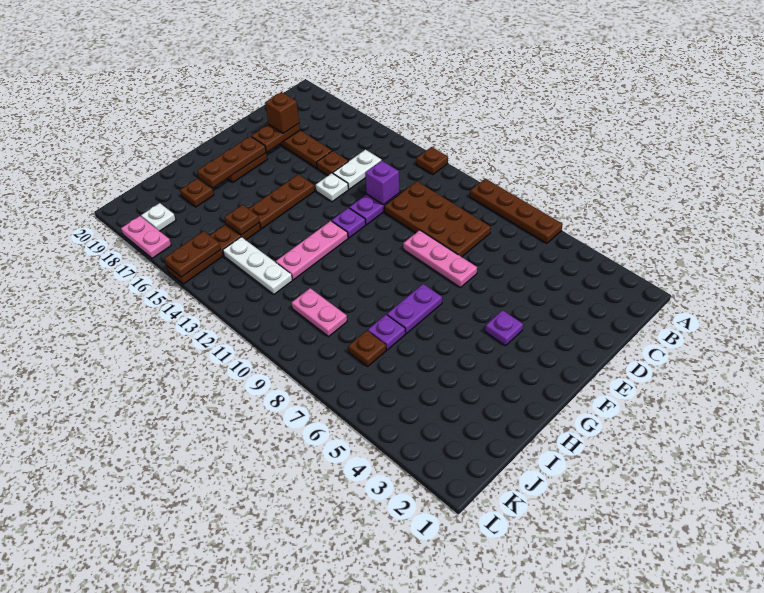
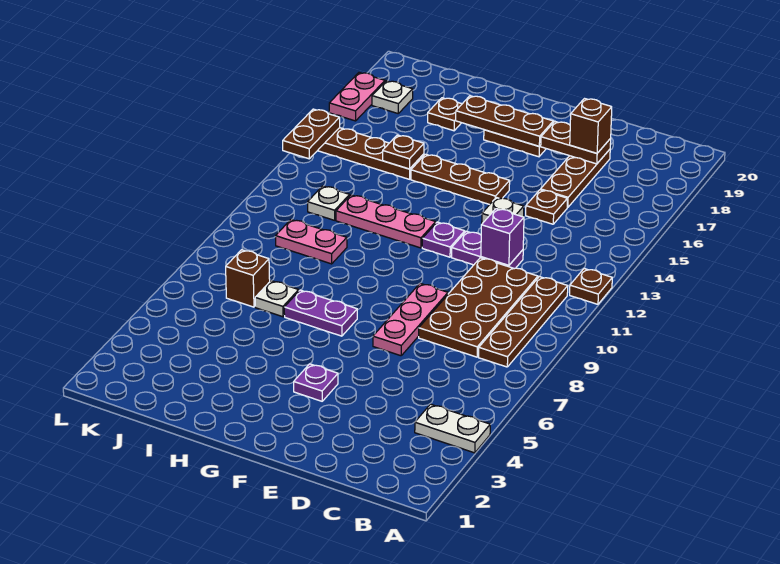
brown plate A6:A9 level 1 -> brown plate B8:B11 level 1
white plate C14:D14 level 1 -> white plate A4:B4 level 1
purple plate I7 level 1 -> white plate I7 level 1
brown plate J7 level 1 -> brown brick J7 level 1
pink plate J9:J10 level 1 -> pink plate I10:J10 level 1
white plate J12:J14 level 1 -> white plate J12 level 1
brown plate K15:L15 level 2 -> brown plate L14:L15 level 2

